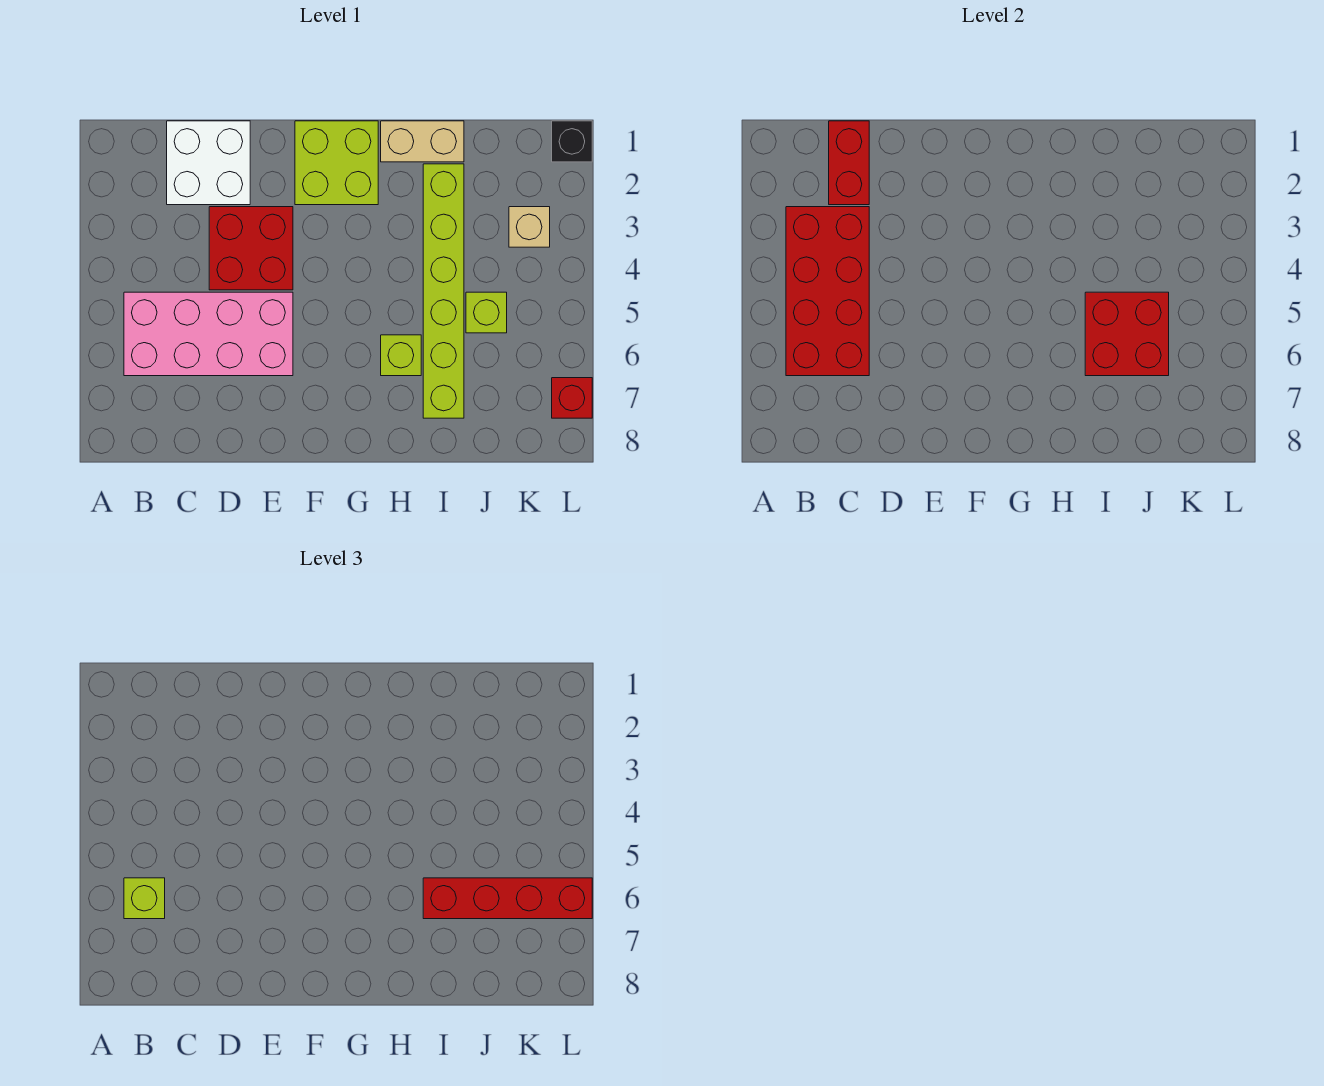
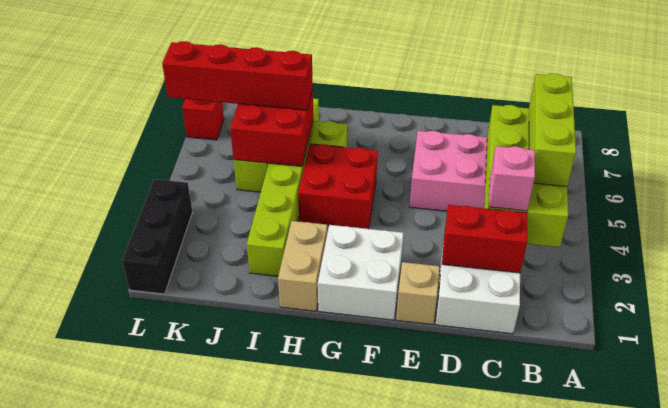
red brick B3:C6 level 2 -> lime brick B3:C6 level 2
lime brick B6 level 3 -> lime brick B4:B6 level 3
red brick C1:C2 level 2 -> red brick C2:D2 level 2
none -> pink brick C3 level 3
red brick D3:E4 level 1 -> red brick G4:H5 level 1
lime brick F1:G2 level 1 -> white brick F1:G2 level 1
tan brick H1:I1 level 1 -> tan brick H1:H2 level 1
tan brick K3 level 1 -> tan brick E1 level 1
black brick L1 level 1 -> black brick L1:L3 level 1

